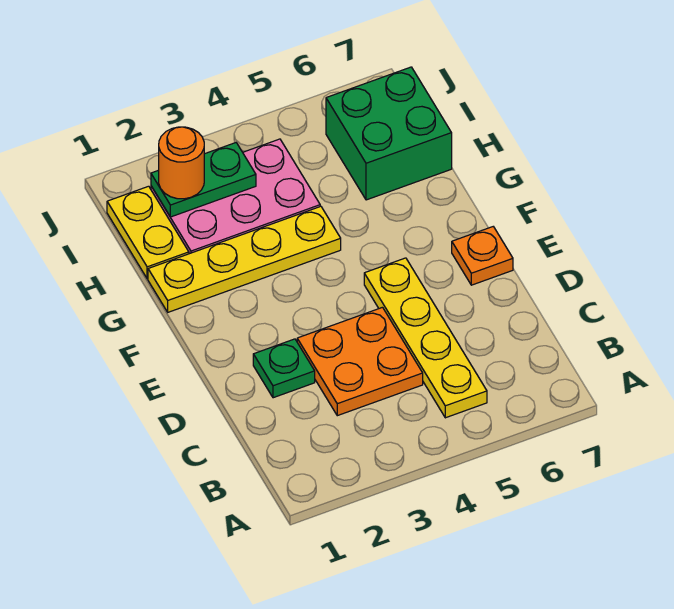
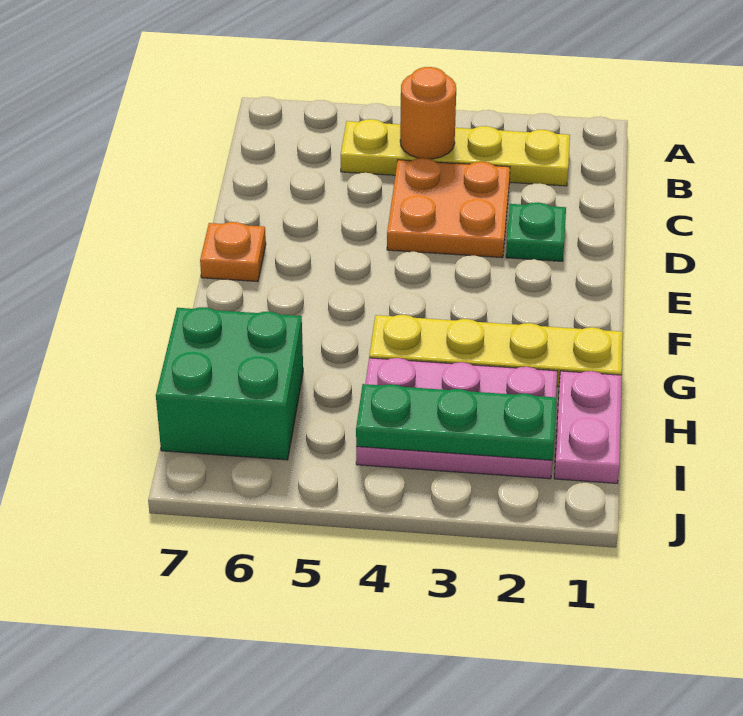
yellow plate B5:E5 level 1 -> yellow plate B2:B5 level 1
yellow plate H1:I1 level 1 -> pink plate H1:I1 level 1
green plate I2:I3 level 2 -> green plate I2:I4 level 2
orange round brick I2 level 3 -> orange round brick B4 level 2

